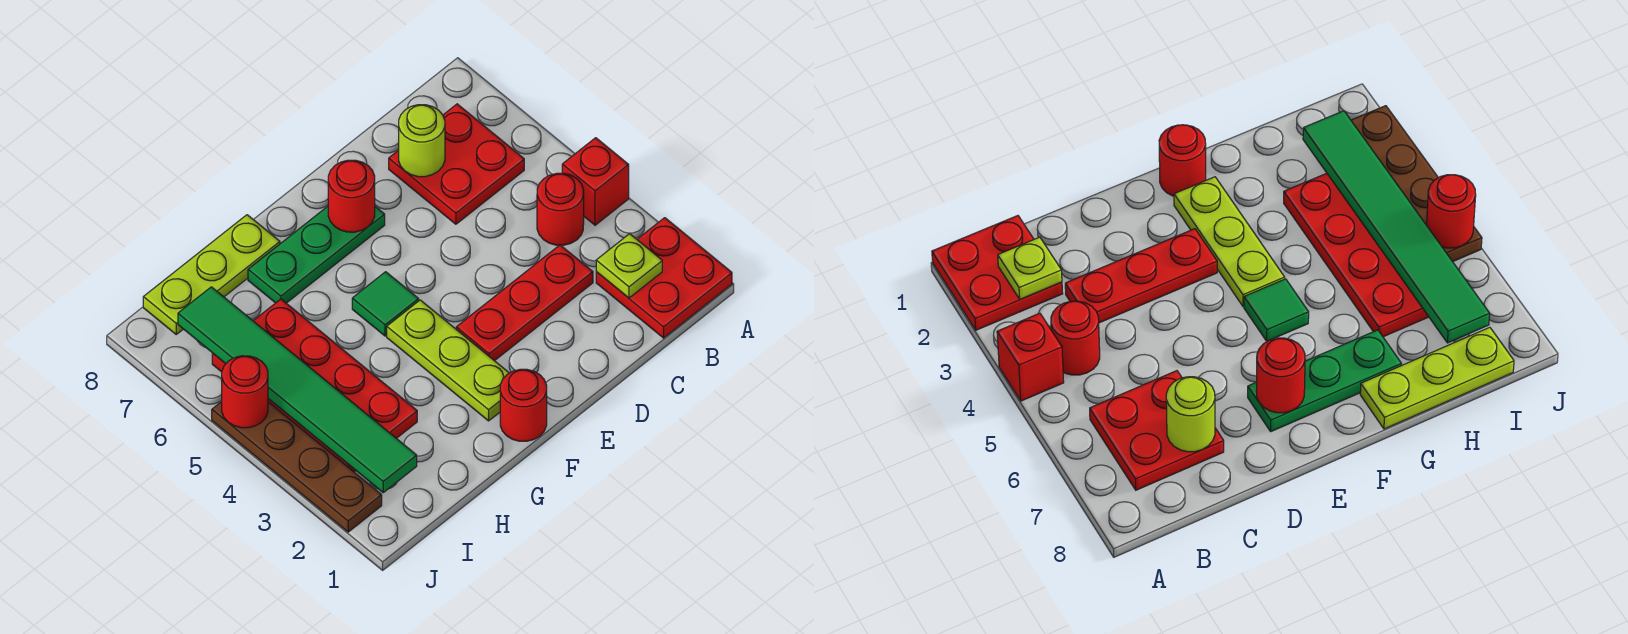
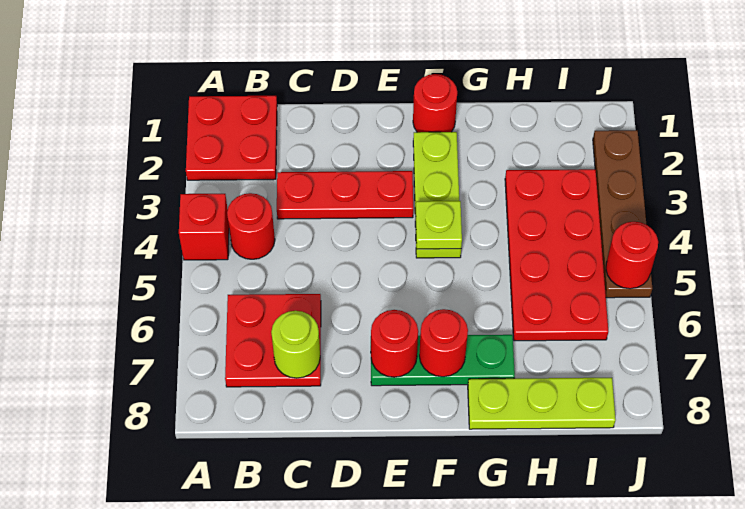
lime plate B2 level 2 -> lime plate F4 level 2
green tile F5 level 1 -> none
none -> red round brick F7 level 2
green tile I2:I7 level 2 -> none

